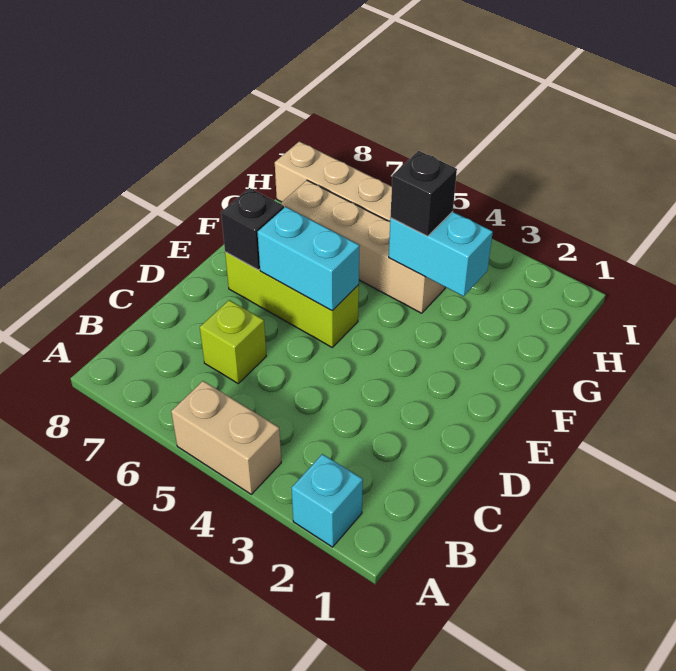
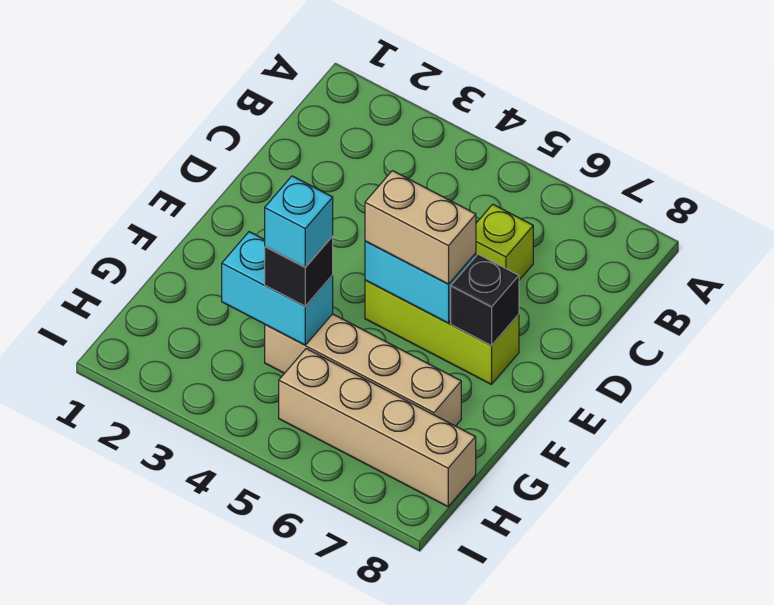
cyan brick A2 level 1 -> cyan brick G4 level 4
tan brick A4:A5 level 1 -> tan brick E5:E6 level 3

